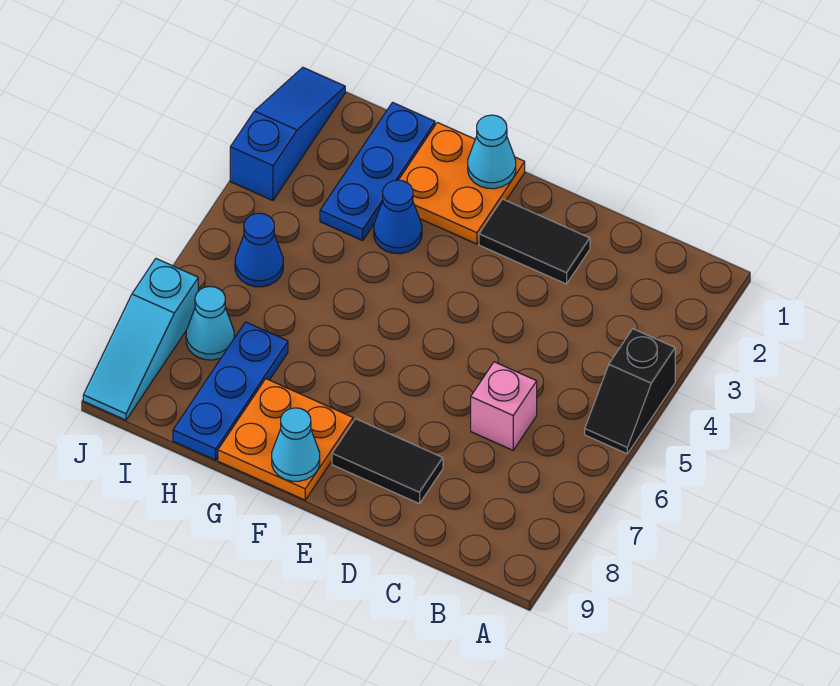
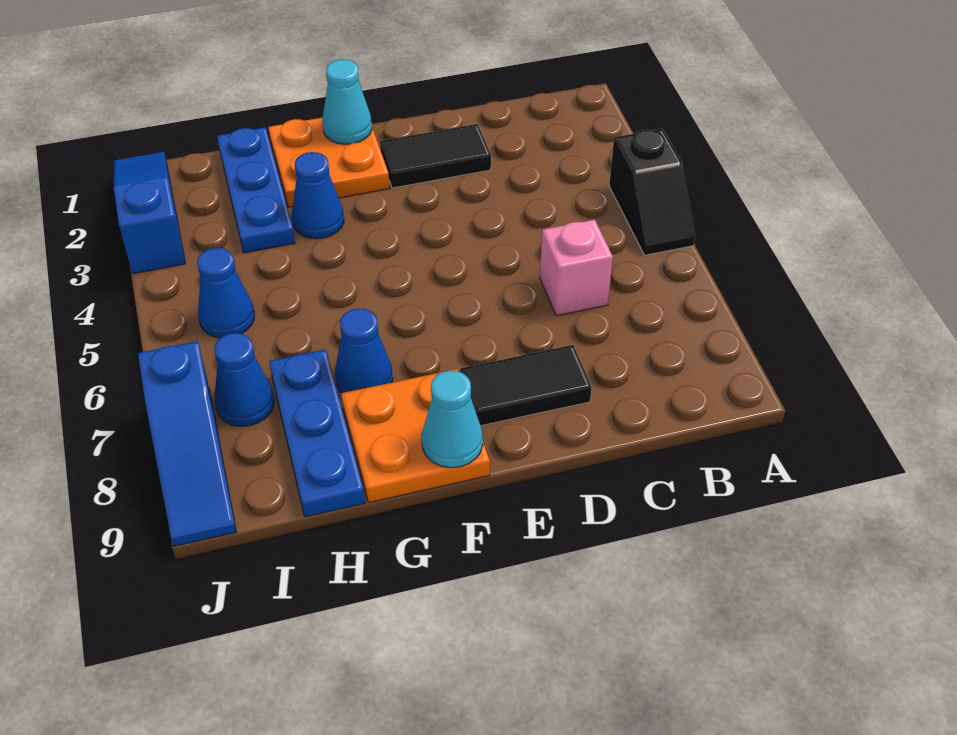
none -> blue cone G7 level 1
cyan cone I7 level 1 -> blue cone I7 level 1
cyan slope J7:J9 level 1 top 7 -> blue slope J7:J9 level 1 top 7

